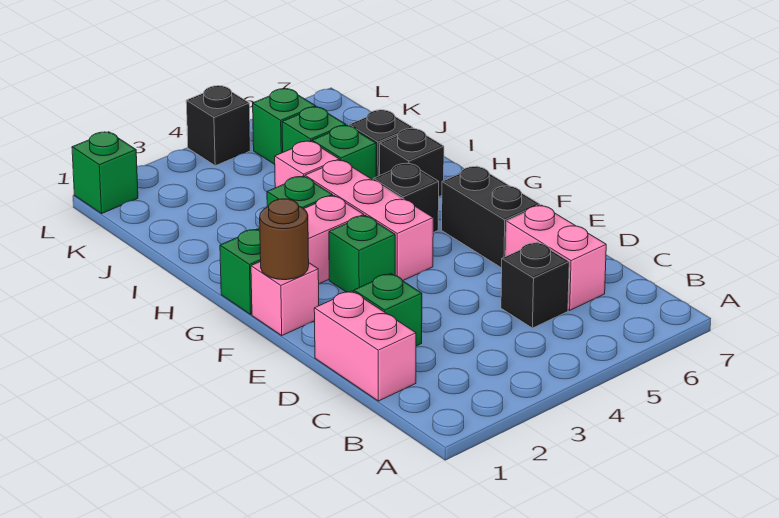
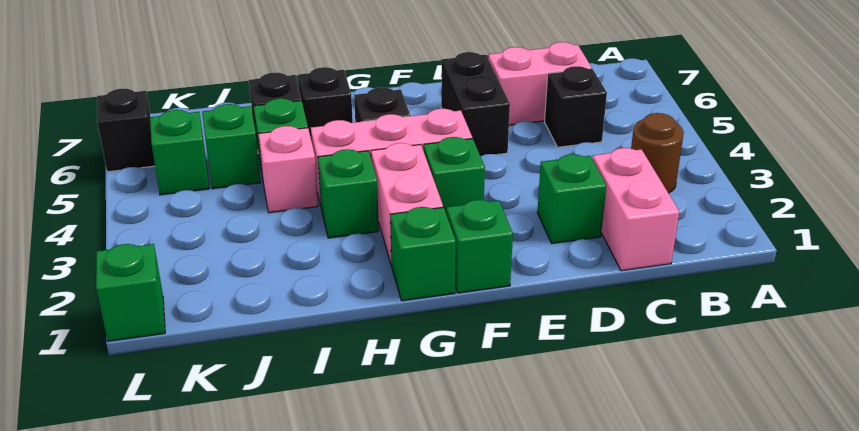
pink brick C1:D1 level 1 -> pink brick C1:C2 level 1
black brick E6:F6 level 1 -> black brick E5:E6 level 1
pink brick F1 level 1 -> green brick F1 level 1
brown round brick F1 level 2 -> brown round brick B3 level 1
black brick L4 level 1 -> black brick L6 level 1

